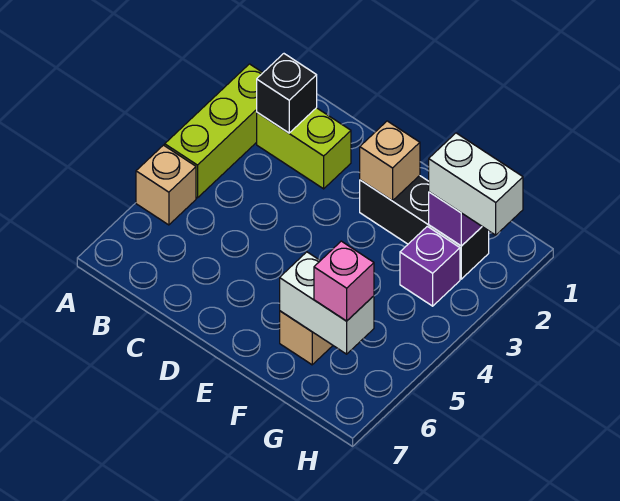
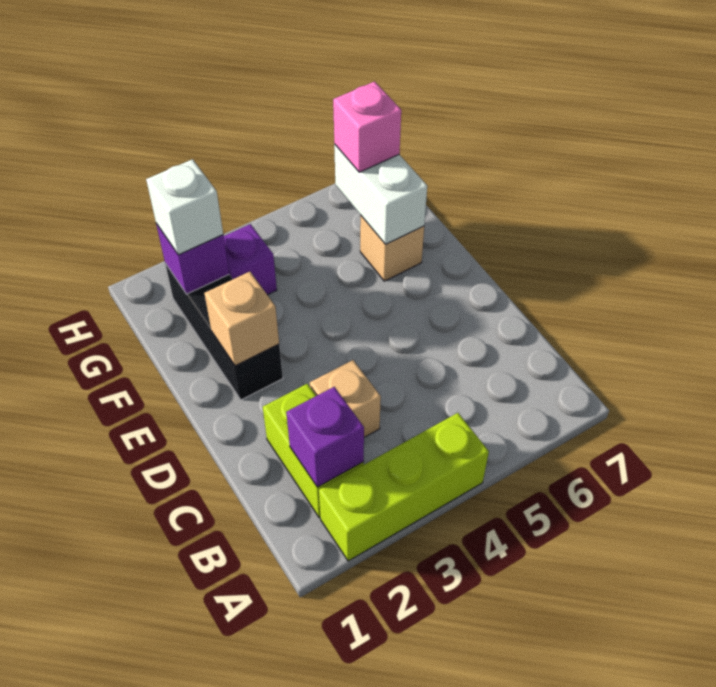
tan brick A5 level 1 -> tan brick C3 level 1
black brick B2 level 2 -> purple brick B2 level 2
white brick G2:H2 level 3 -> white brick G2 level 3

